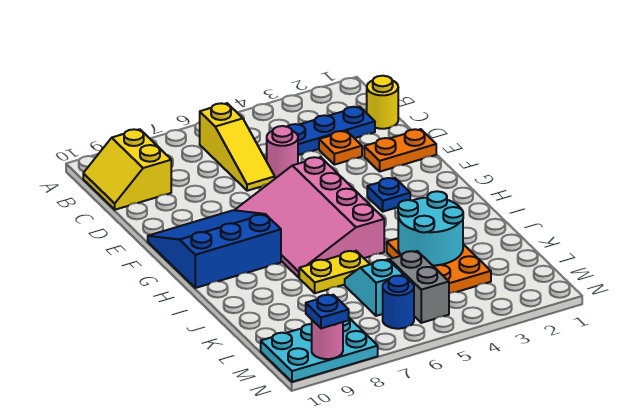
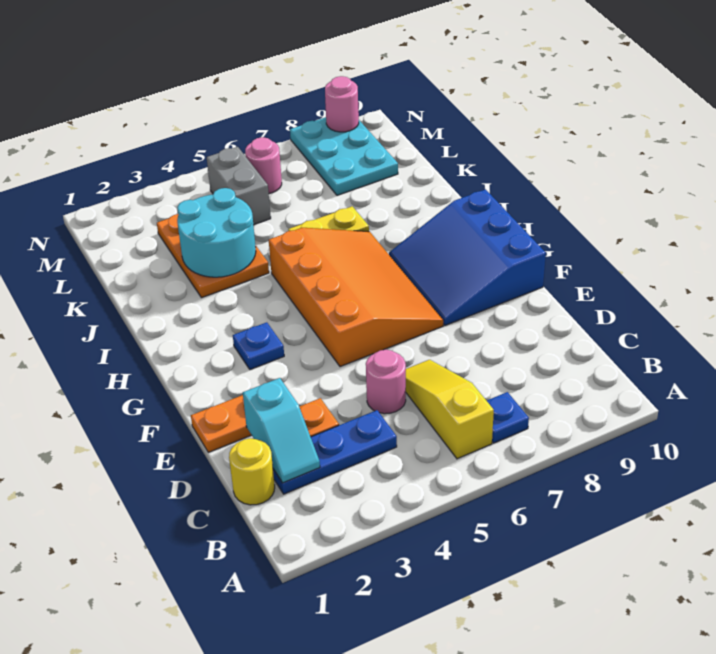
yellow slope B9:C10 level 1 top 9 -> none
pink slope F5:I7 level 1 top 5 -> orange slope F5:I7 level 1 top 5
blue slope F8:H10 level 1 top H -> blue slope F8:H10 level 1 top 10
cyan slope K6:L6 level 1 top L -> cyan slope C2:D2 level 2 top D
blue round brick M6 level 1 -> pink round brick M6 level 1
cyan plate M8:N10 level 1 -> cyan plate L8:N9 level 1
blue plate N9 level 3 -> blue plate B7 level 1

